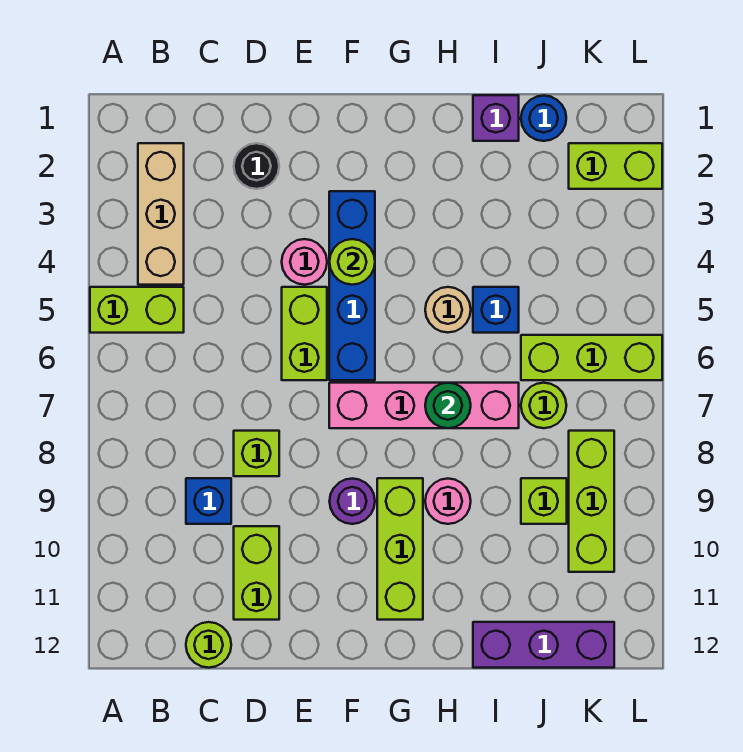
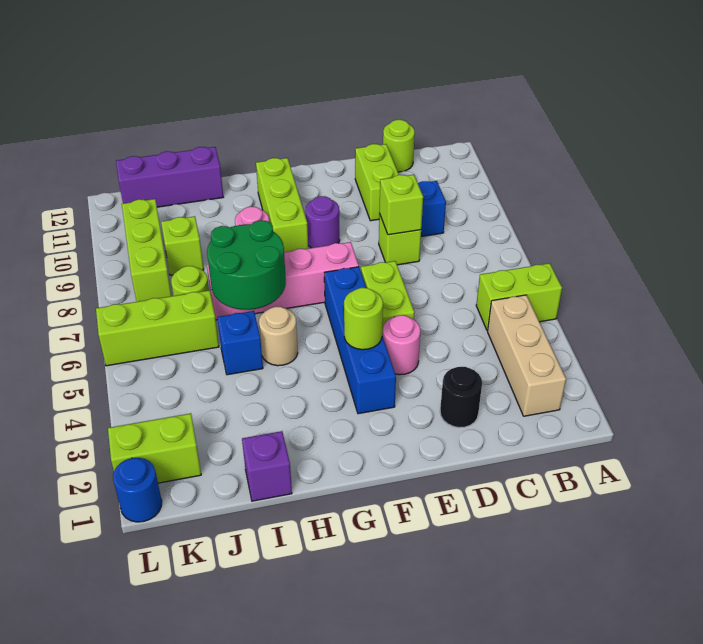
none -> lime brick D8 level 2
green round brick H7 level 2 -> green round brick H6:I7 level 2
blue round brick J1 level 1 -> blue round brick L1 level 1

